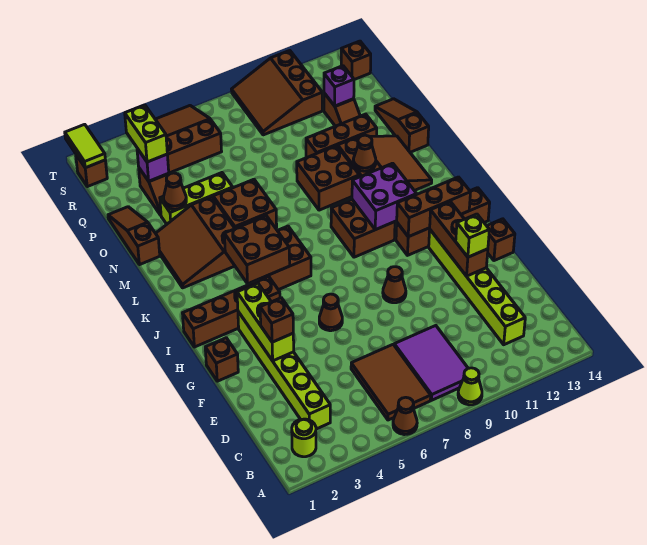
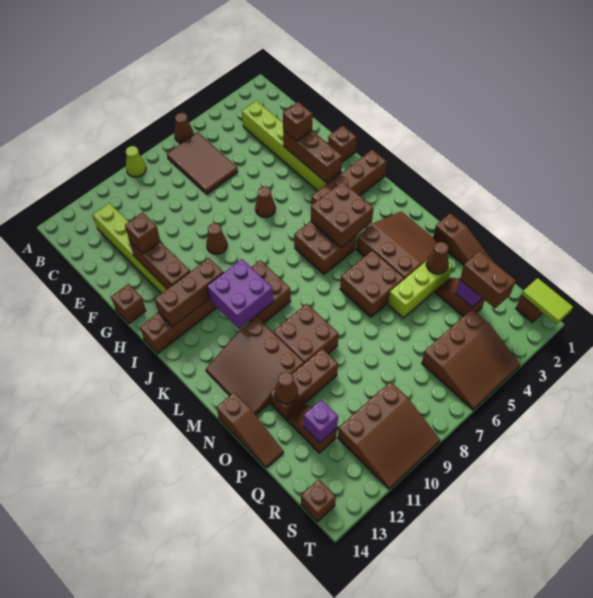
lime round brick B2 level 1 -> none
purple tile B8:D9 level 1 -> none
lime brick F3:H3 level 2 -> brown brick F3:H3 level 2
lime brick F12 level 3 -> brown brick F12 level 3
brown cone M11 level 2 -> brown cone O12 level 2
lime brick Q3:R3 level 3 -> brown brick Q3:R3 level 3
brown slope R9:T11 level 1 top 11 -> brown slope R9:T11 level 1 top R

